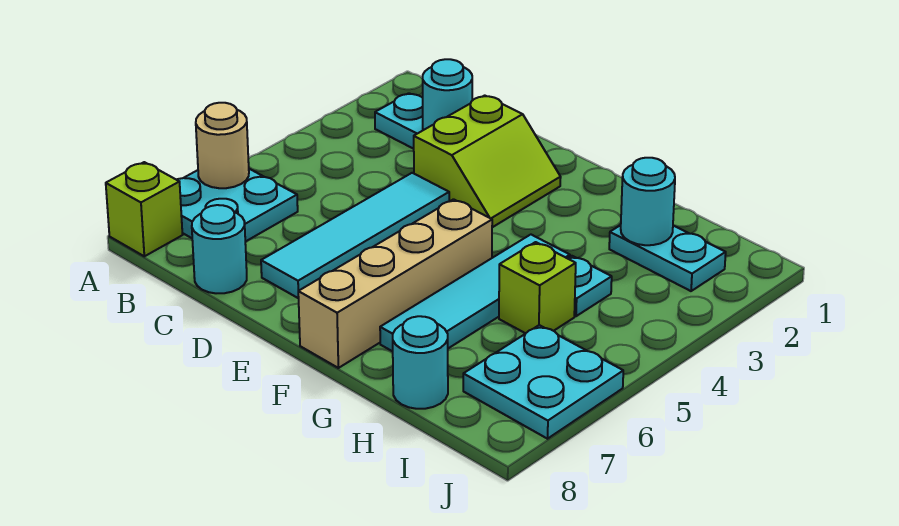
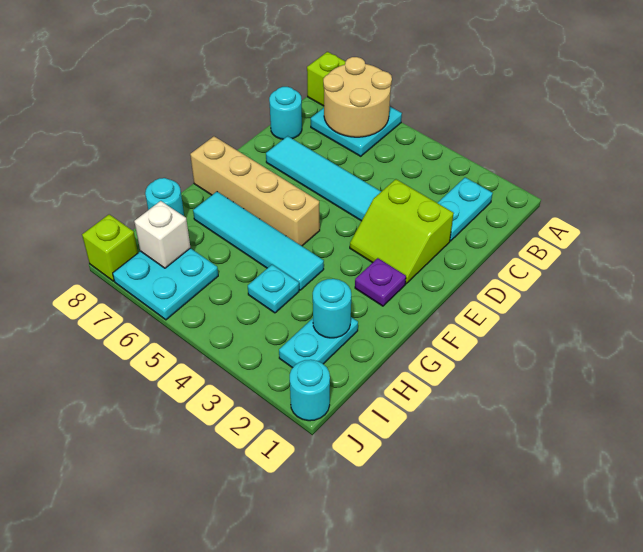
tan round brick A6 level 2 -> tan round brick A6:B7 level 2
cyan round brick C2 level 2 -> cyan round brick J1 level 1
none -> purple plate F2 level 1
lime brick H5 level 1 -> lime brick J8 level 1
none -> white brick I7 level 2

